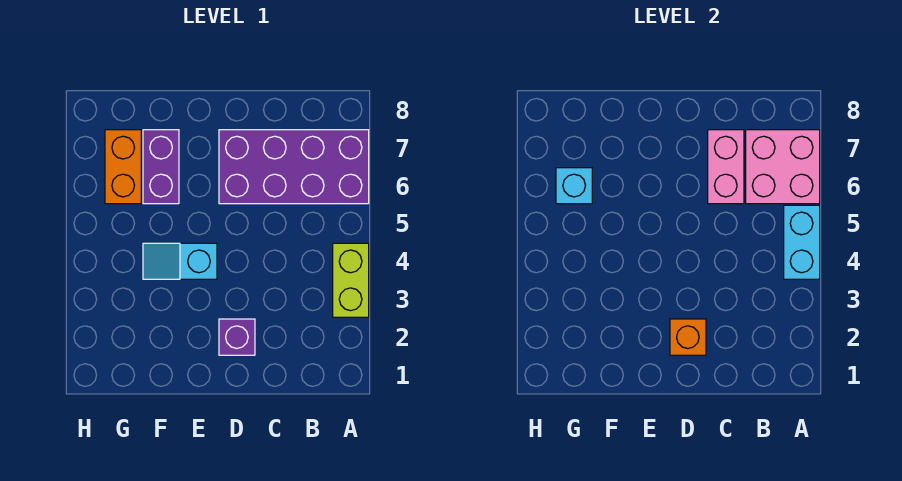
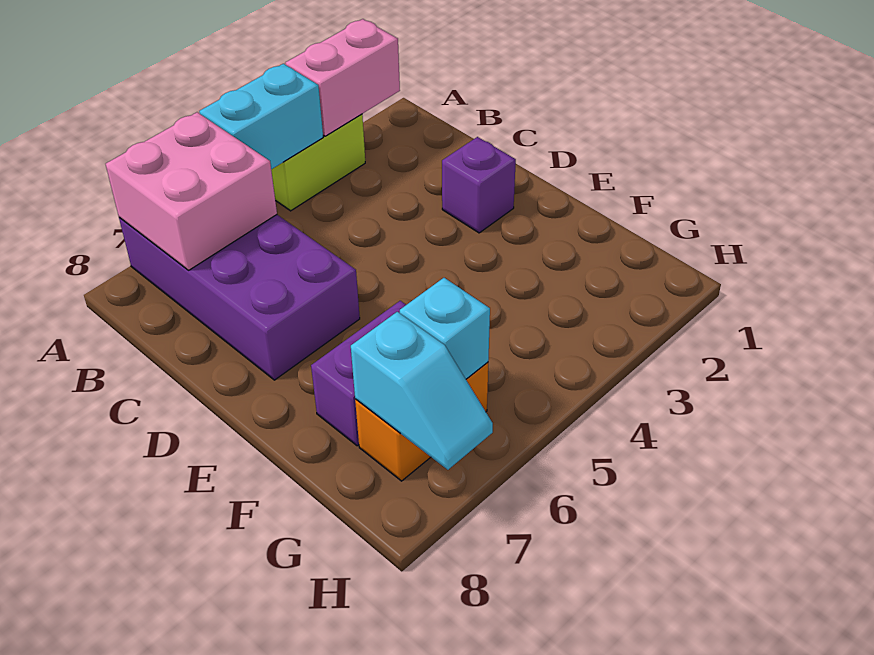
pink brick C6:C7 level 2 -> pink brick A2:A3 level 2
orange brick D2 level 2 -> none
cyan slope E4:F4 level 1 top E -> cyan slope G7:H7 level 2 top G

